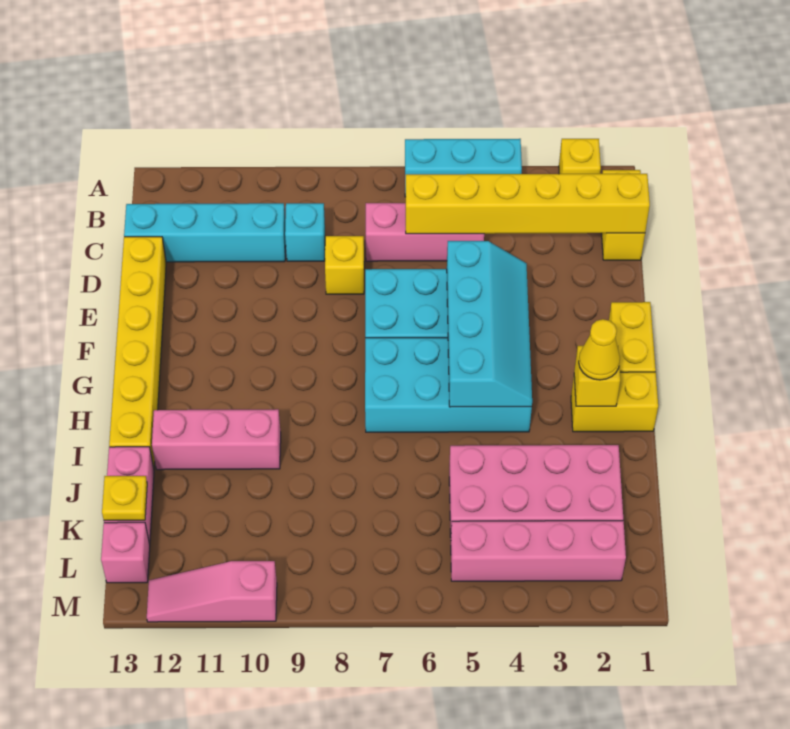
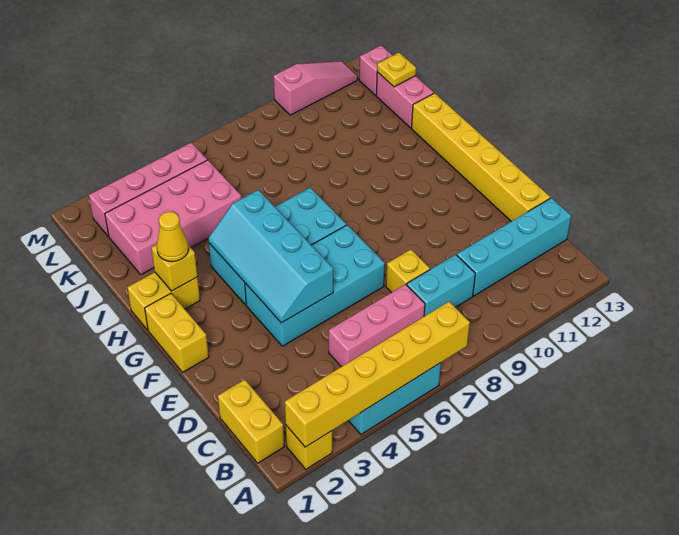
yellow brick C1:C6 level 2 -> yellow brick A2:A7 level 2
cyan brick C9 level 1 -> cyan brick C8:C9 level 1
pink brick I10:I12 level 1 -> none

